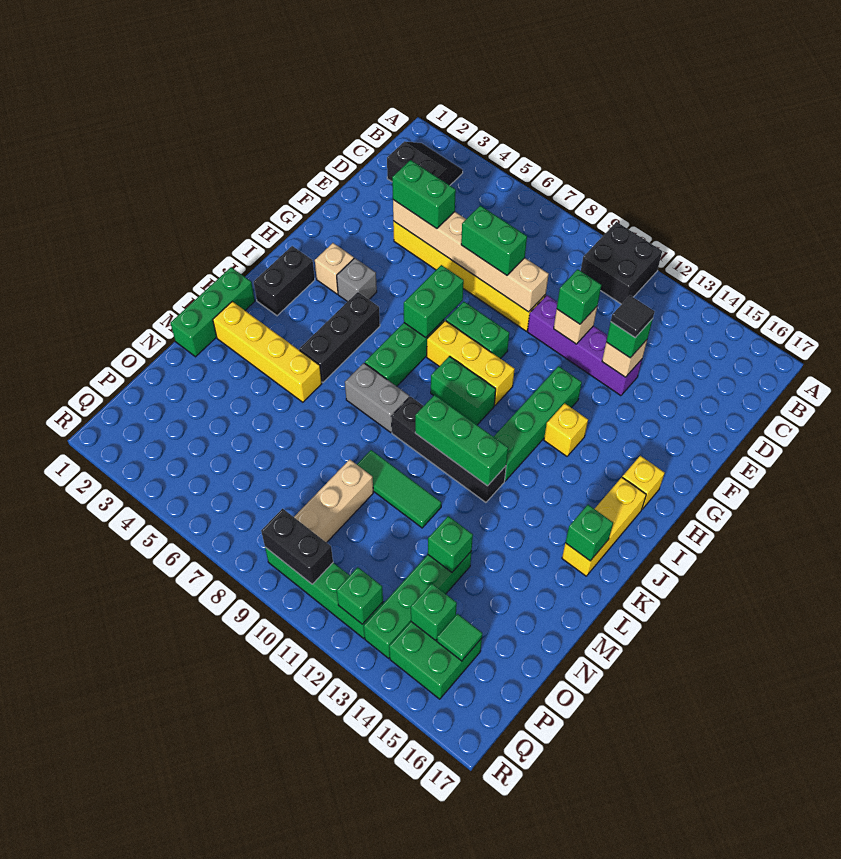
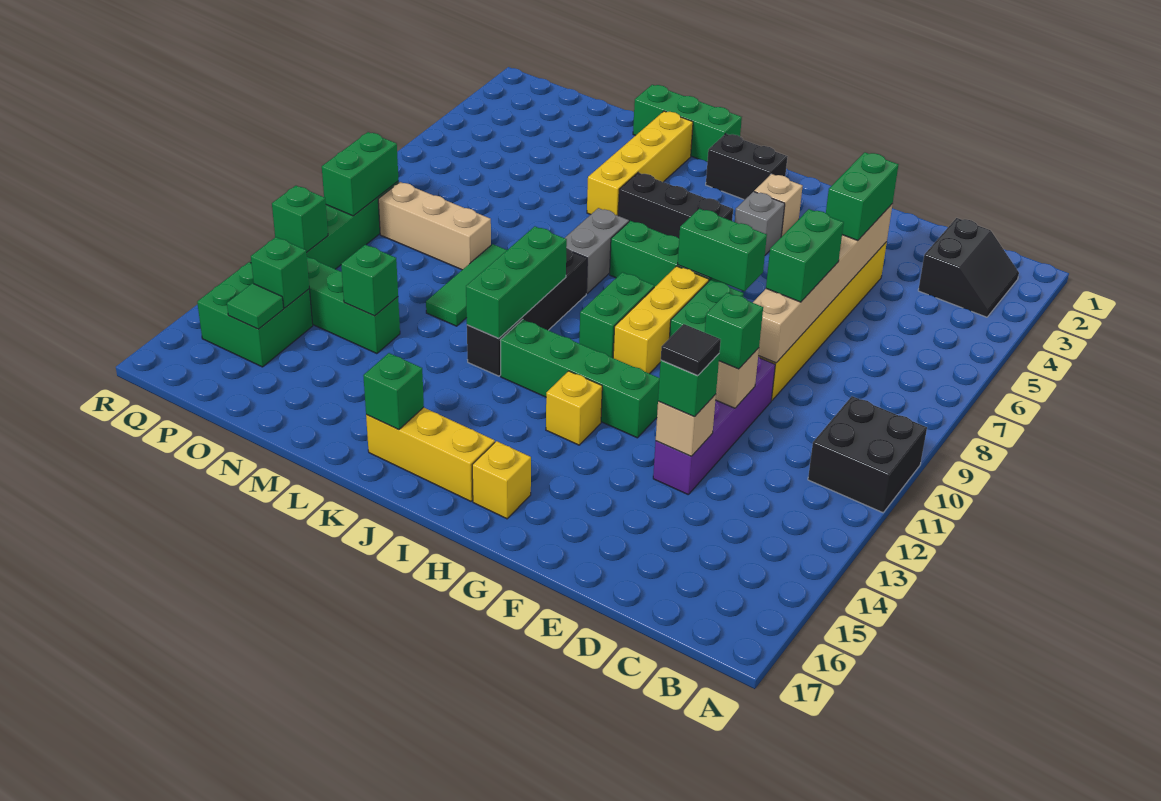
black brick Q9:Q10 level 2 -> green brick Q9:Q10 level 2

